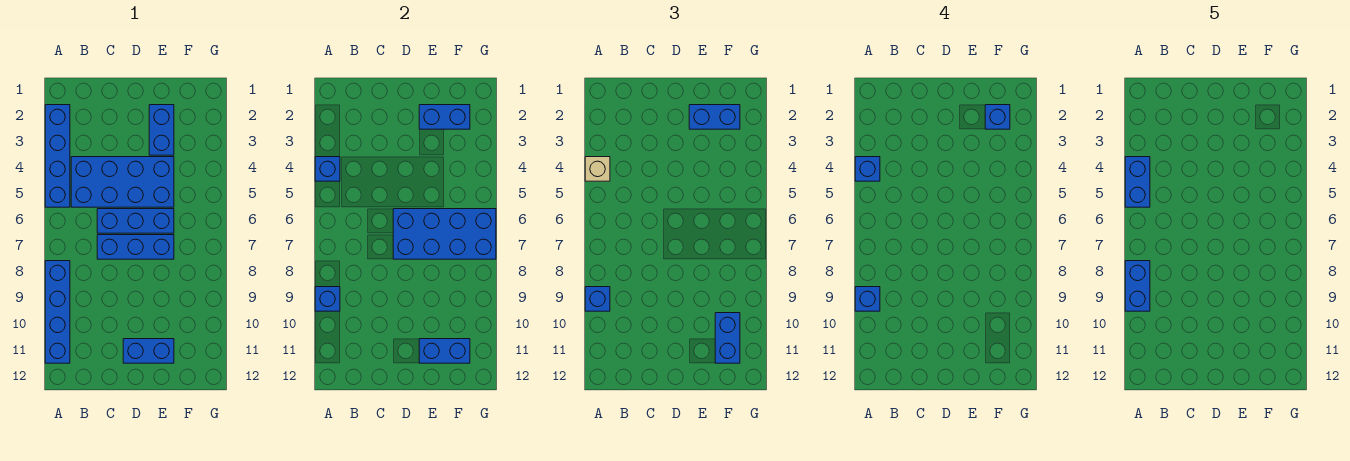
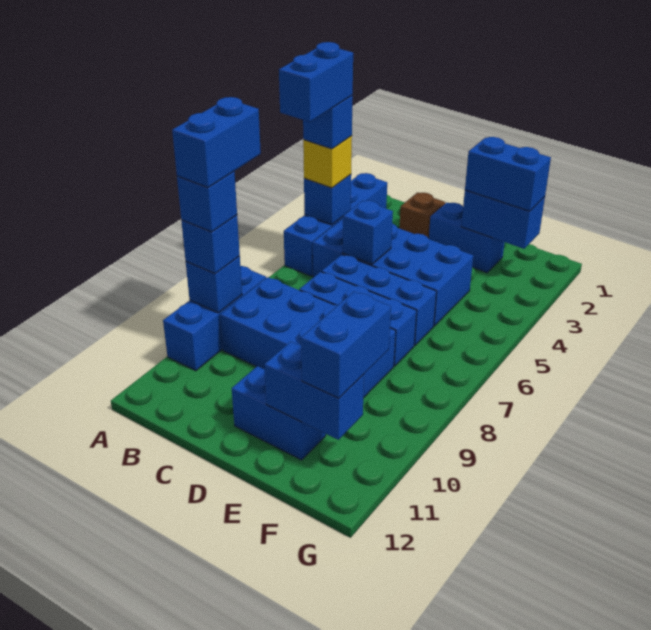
tan brick A4 level 3 -> yellow brick A4 level 3
blue brick A8:A11 level 1 -> blue brick A8:A10 level 1
none -> brown brick C2 level 1
blue brick D6:G7 level 2 -> blue brick B8:E9 level 1
blue brick E2:E3 level 1 -> blue brick D2:E2 level 1
blue brick F2 level 4 -> blue brick C5 level 2

